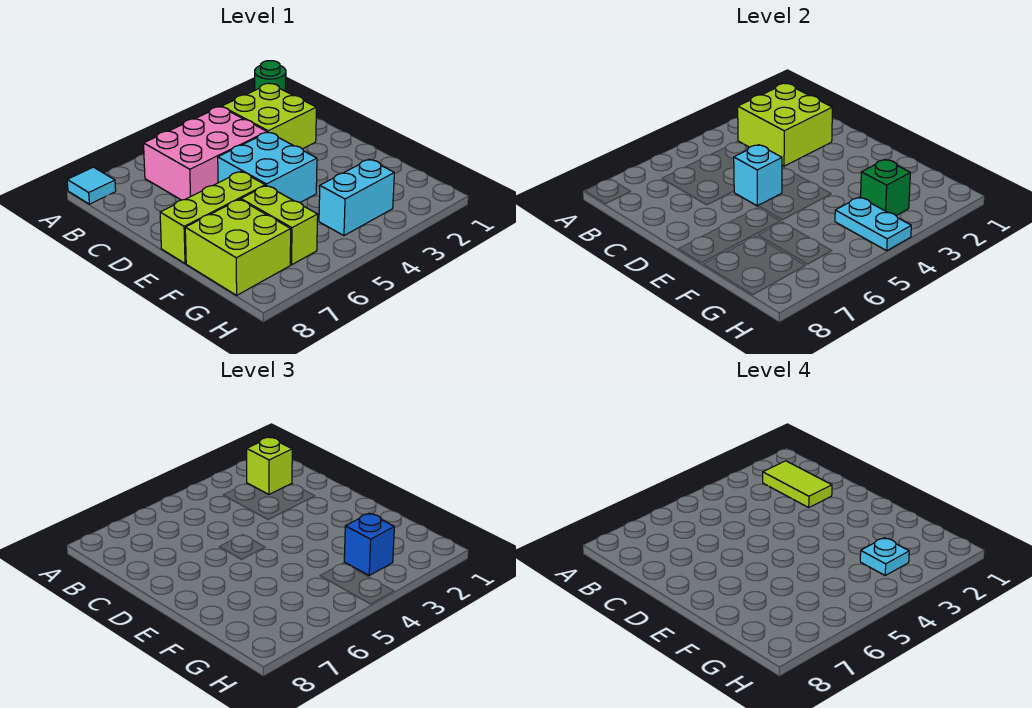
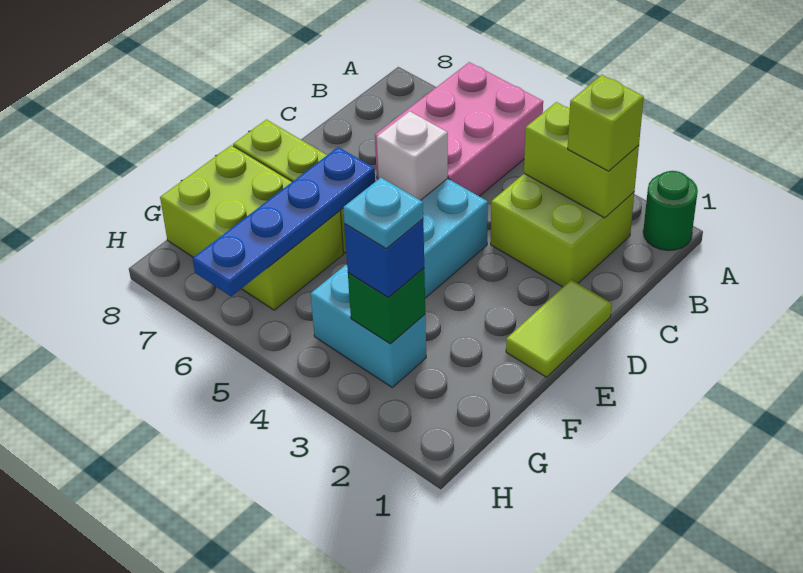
cyan tile A8 level 1 -> none
lime brick B2:C3 level 2 -> lime brick B2:B3 level 2
lime tile B2:C2 level 4 -> lime tile D1:E1 level 1
pink brick B4:C6 level 1 -> pink brick A5:C6 level 1
cyan brick D5 level 2 -> white brick D5 level 2
none -> blue plate E6:H6 level 2
cyan plate G4:H4 level 2 -> none

